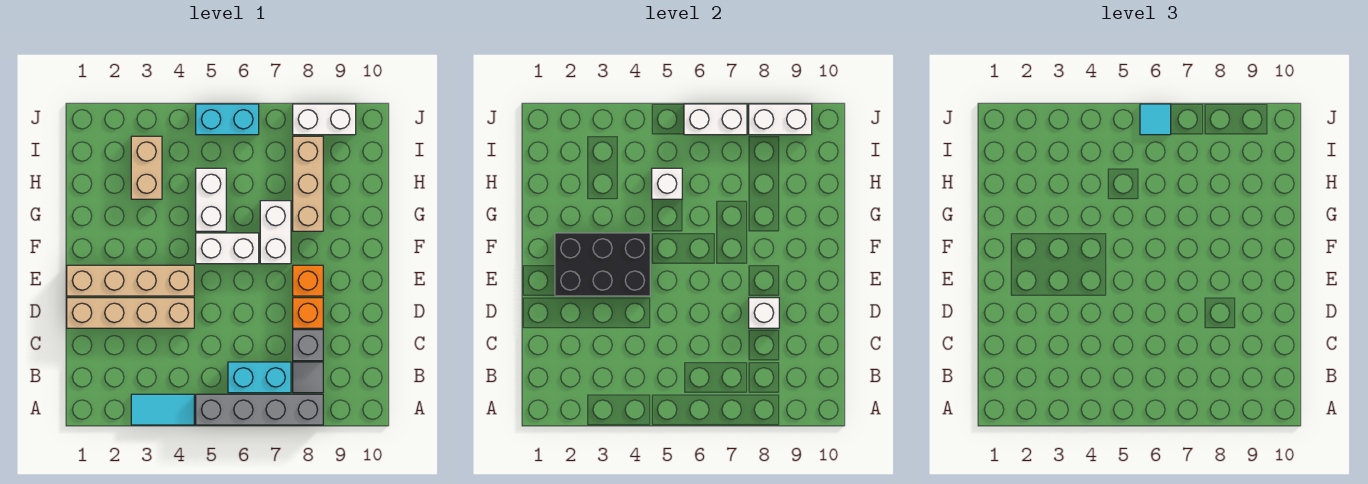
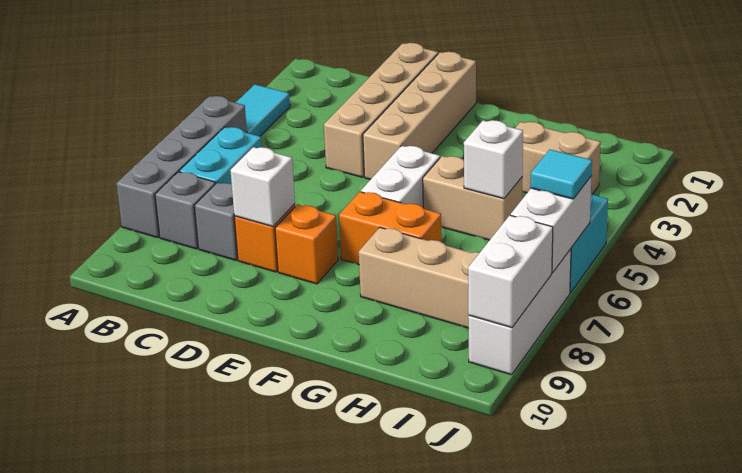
grey tile B8 level 1 -> grey brick B8 level 1
black brick E2:F4 level 2 -> none
white brick F7:G7 level 1 -> orange brick F7:G7 level 1
white brick G5:H5 level 1 -> tan brick G5:H5 level 1
white brick J8:J9 level 1 -> white brick J7:J9 level 1

